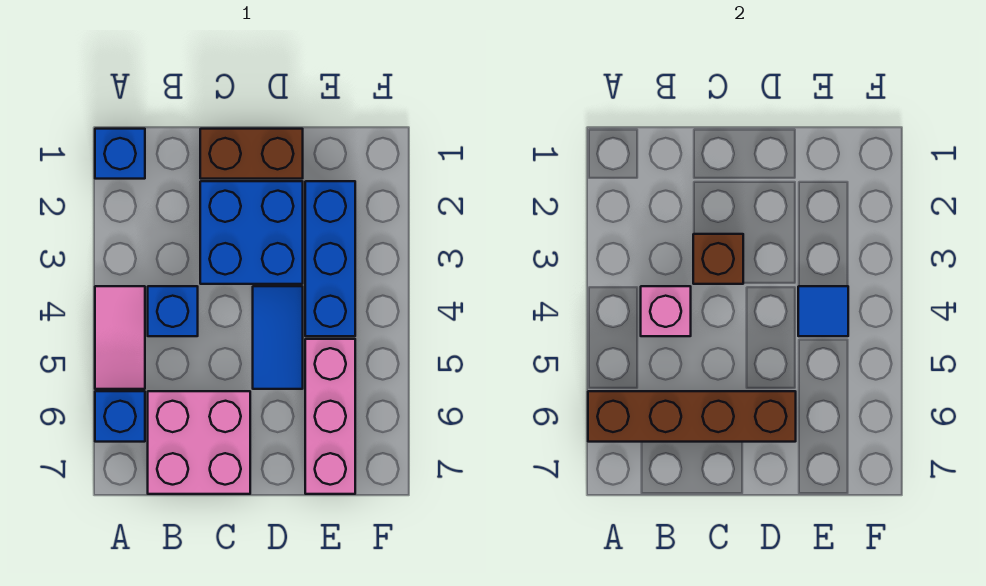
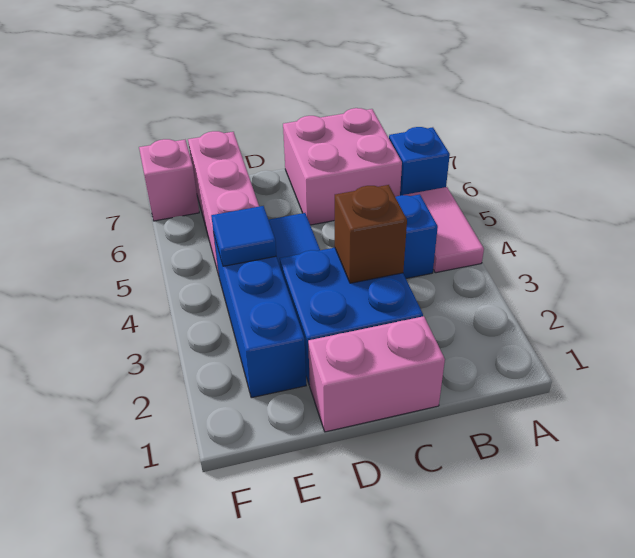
blue brick A1 level 1 -> none
brown brick A6:D6 level 2 -> none
pink brick B4 level 2 -> pink brick F7 level 1
brown brick C1:D1 level 1 -> pink brick C1:D1 level 1

